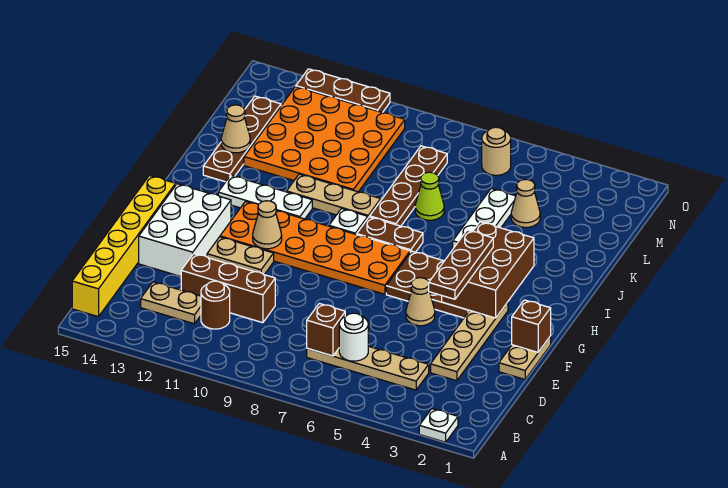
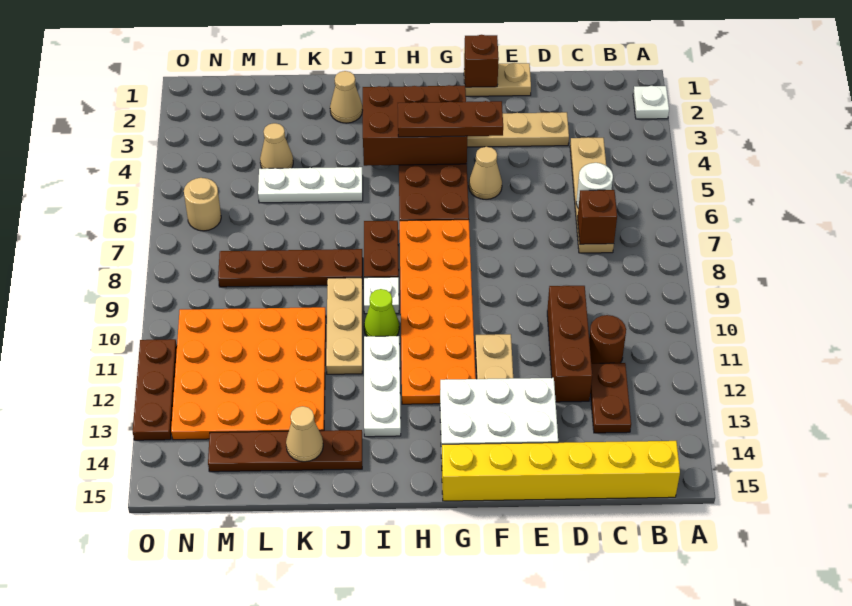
tan plate C12:C13 level 1 -> brown plate C12:C13 level 1
tan cone G11 level 2 -> tan cone J2 level 1
lime cone K7 level 1 -> lime cone I10 level 1

